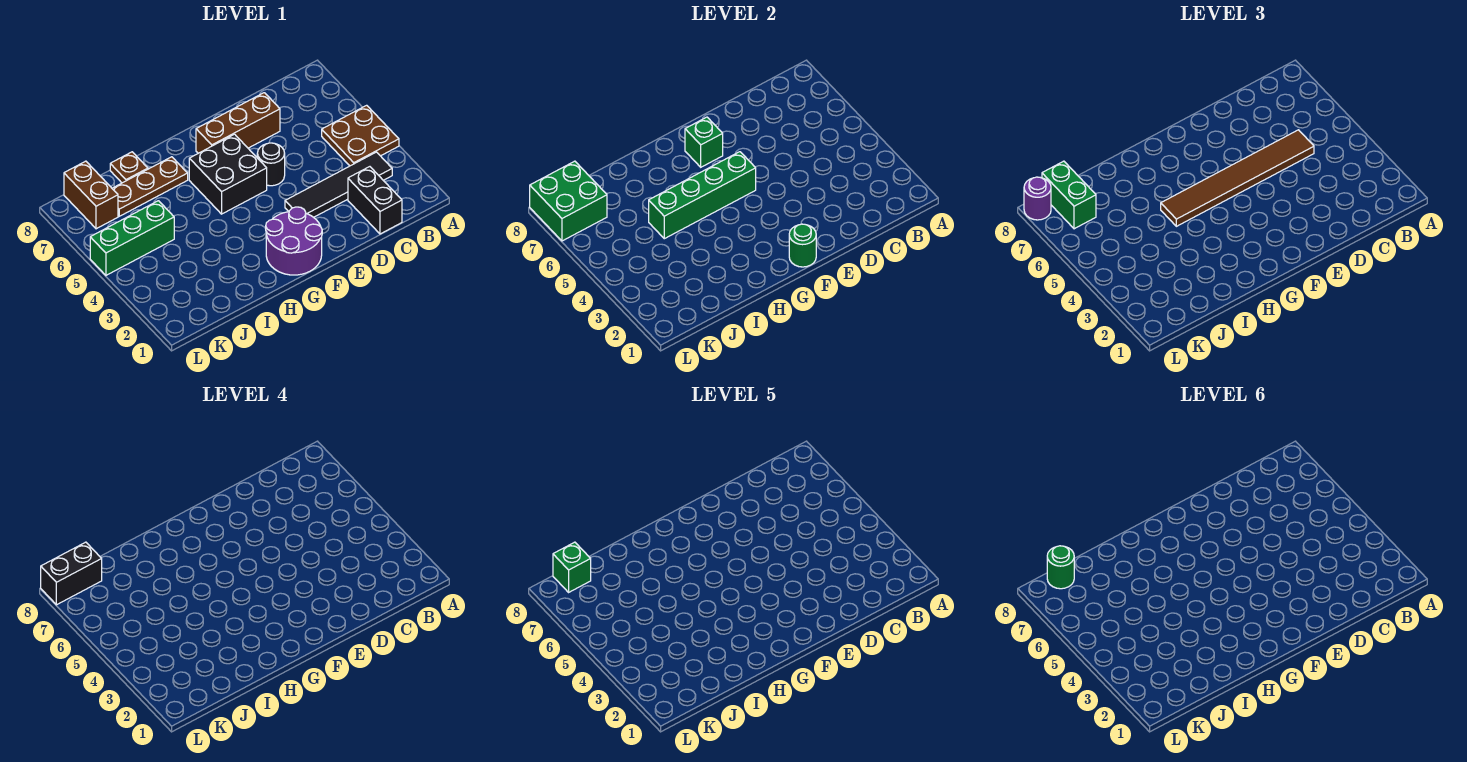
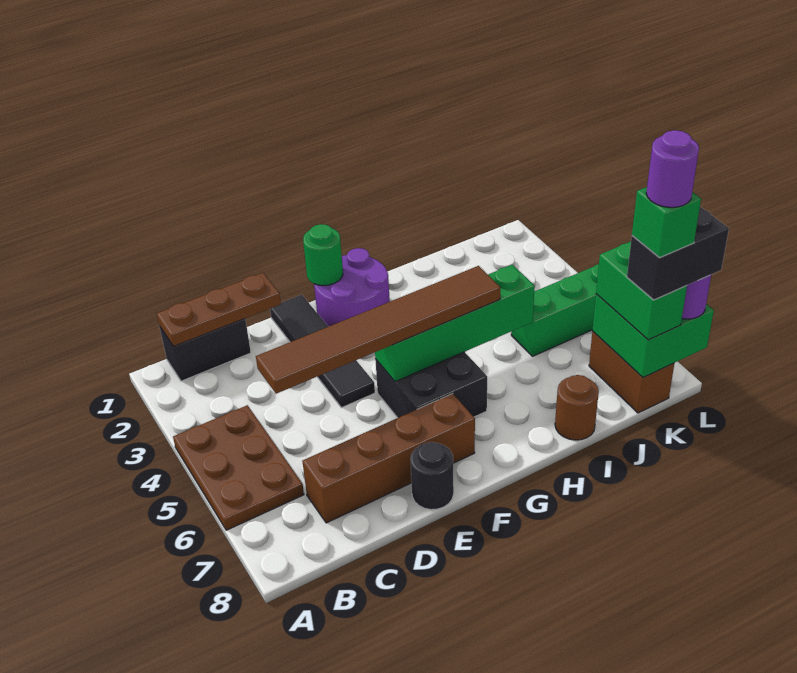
brown plate A4:B5 level 1 -> brown plate A4:B6 level 1
black tile B3:E3 level 1 -> black tile E1:E4 level 1
black brick C1:C2 level 1 -> black brick B1:C1 level 1
brown brick D7:F7 level 1 -> brown brick C7:F7 level 1
black round brick E5 level 1 -> black round brick E8 level 1
green brick F7 level 2 -> none
brown plate H7:J7 level 1 -> brown plate B1:D1 level 2
brown plate I8 level 1 -> brown round brick I8 level 1
green round brick K8 level 6 -> purple round brick K8 level 6

